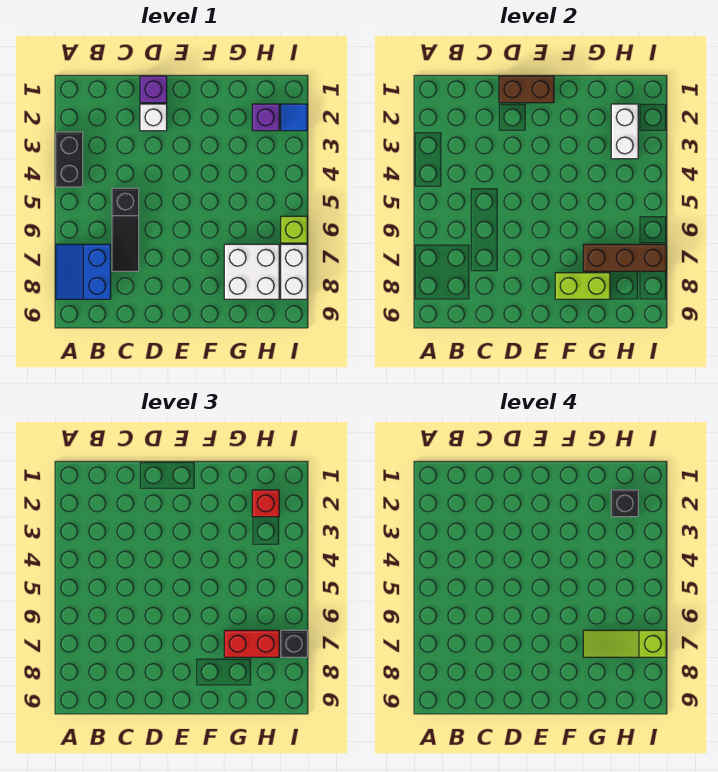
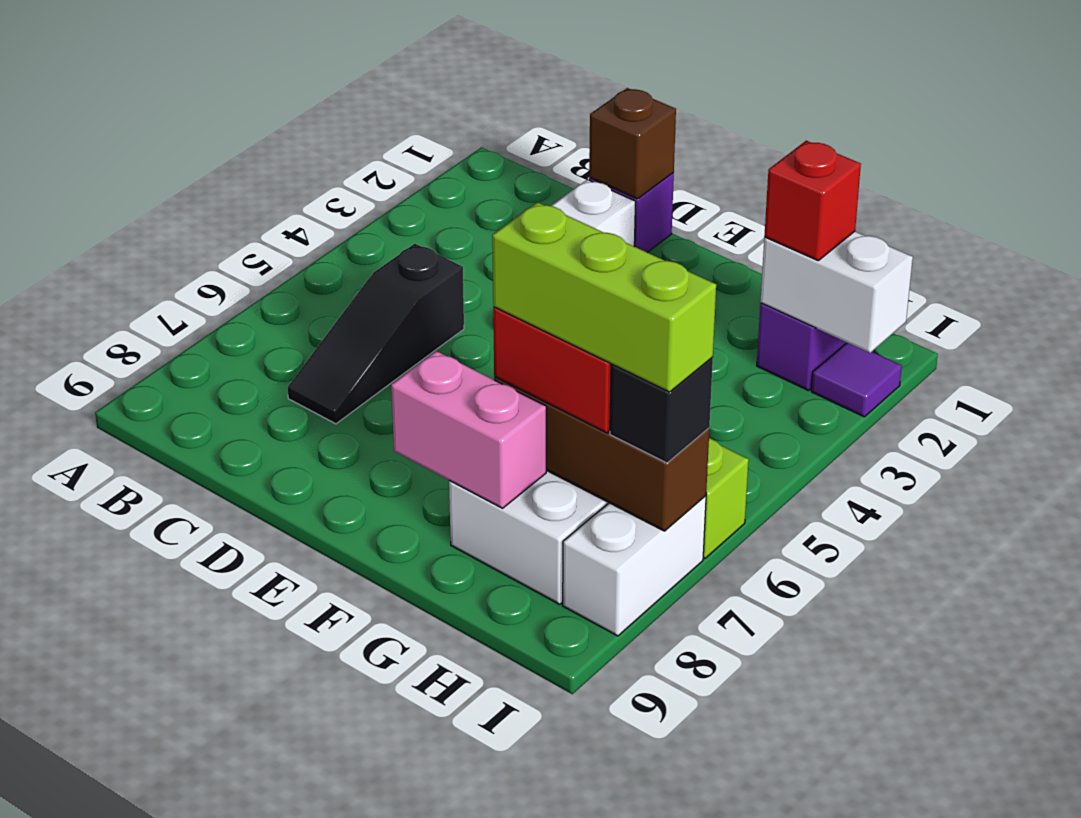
black brick A3:A4 level 1 -> none
blue slope A7:B8 level 1 top B -> none
brown brick D1:E1 level 2 -> brown brick D1 level 2
lime brick F8:G8 level 2 -> pink brick F8:G8 level 2
lime slope G7:I7 level 4 top I -> lime brick G7:I7 level 4
white brick H2:H3 level 2 -> white brick H2:I2 level 2
black brick H2 level 4 -> none
blue tile I2 level 1 -> purple tile I2 level 1

